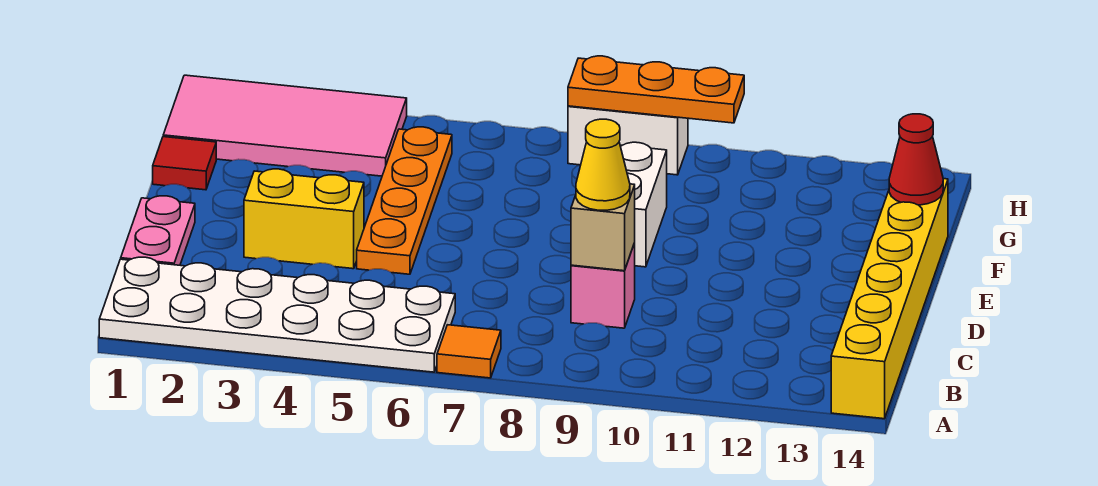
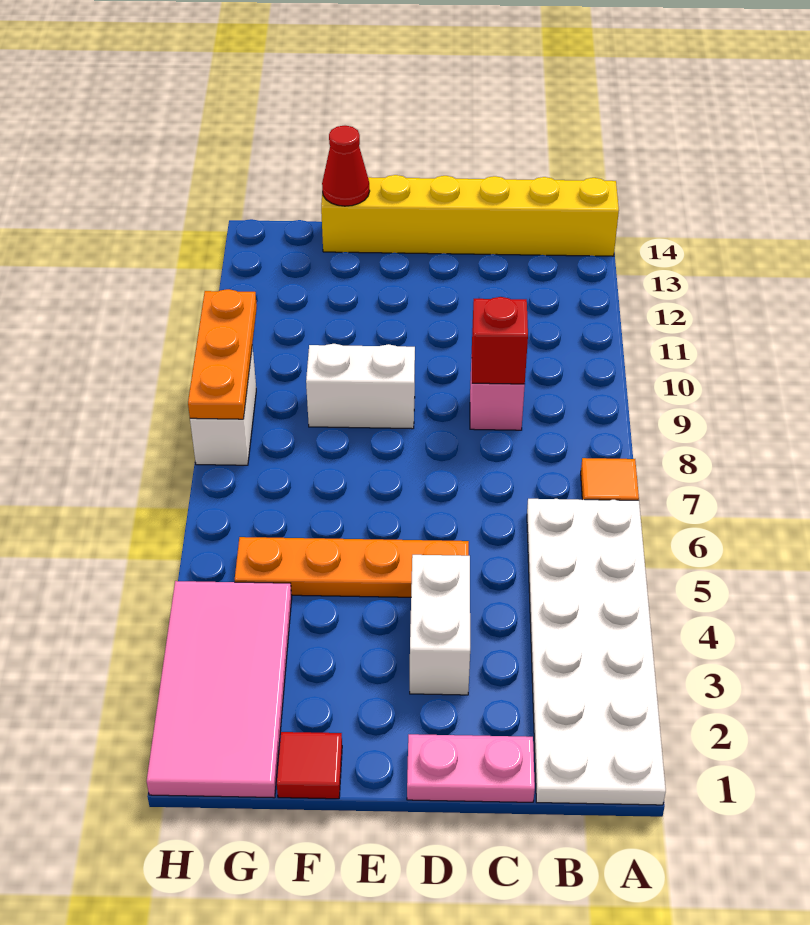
tan brick C9 level 2 -> red brick C9 level 2
yellow cone C9 level 3 -> none
yellow brick D3:D4 level 1 -> white brick D3:D4 level 1

